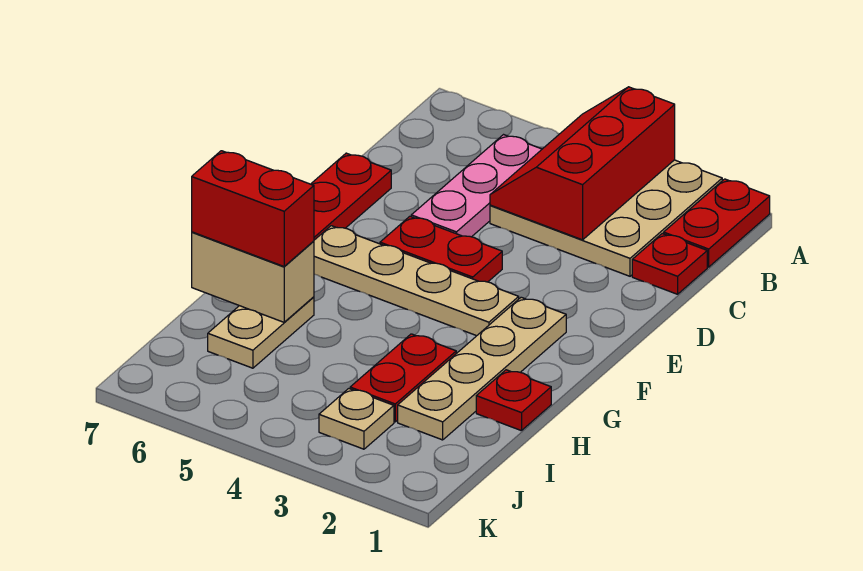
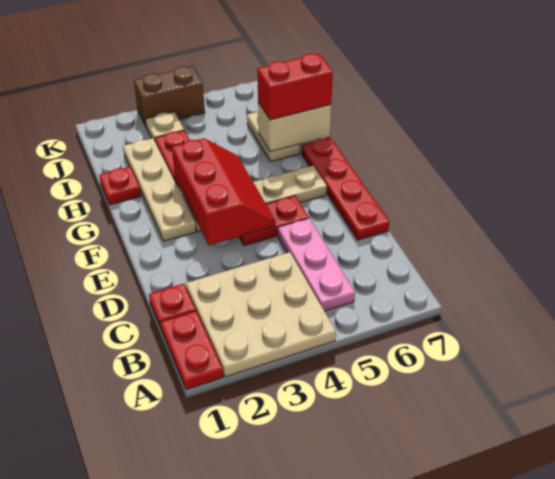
red slope A3:C4 level 2 top 3 -> red slope E3:G4 level 2 top 3
none -> brown brick K3:K4 level 1

